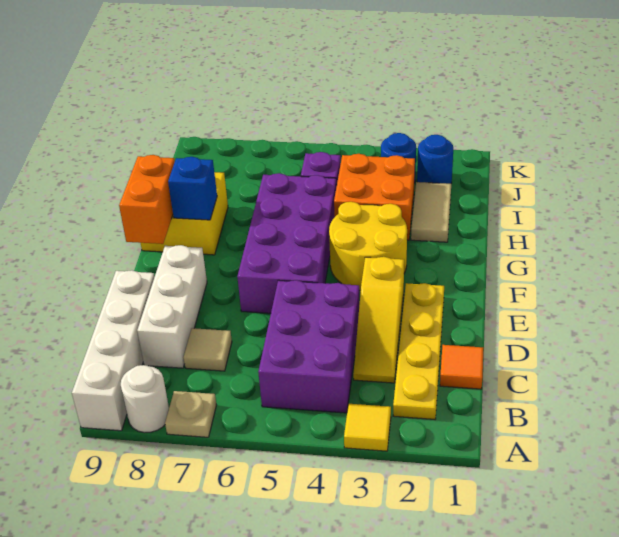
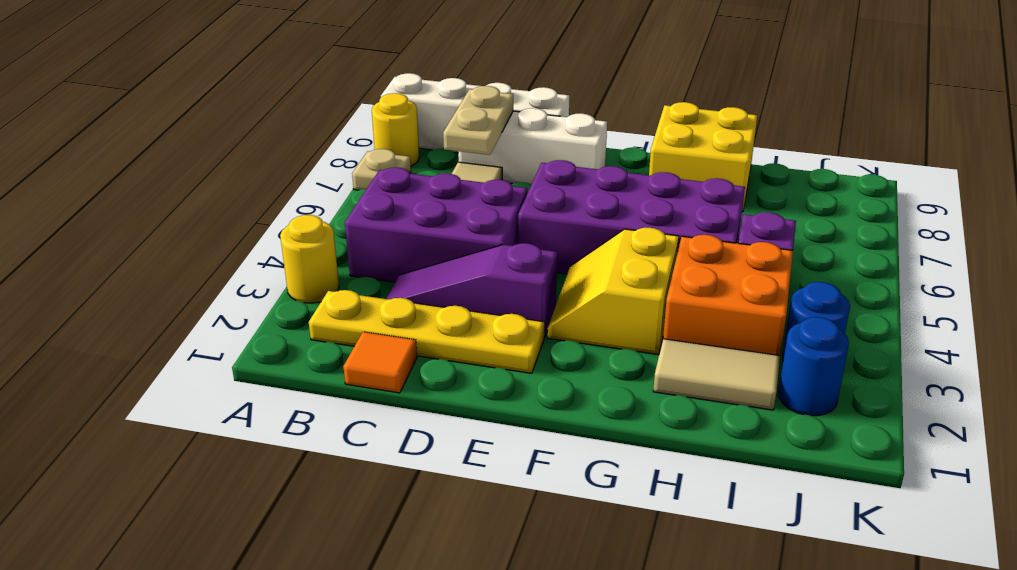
yellow tile A3 level 1 -> yellow round brick A3 level 1
white round brick A8 level 1 -> yellow round brick A8 level 1
yellow slope C3:E3 level 1 top E -> purple slope C3:E3 level 1 top E
none -> tan plate C7:C8 level 2
yellow round brick F3:G4 level 1 -> yellow slope F3:G4 level 1 top G
orange brick F9:G9 level 2 -> none
blue brick G8 level 2 -> none

